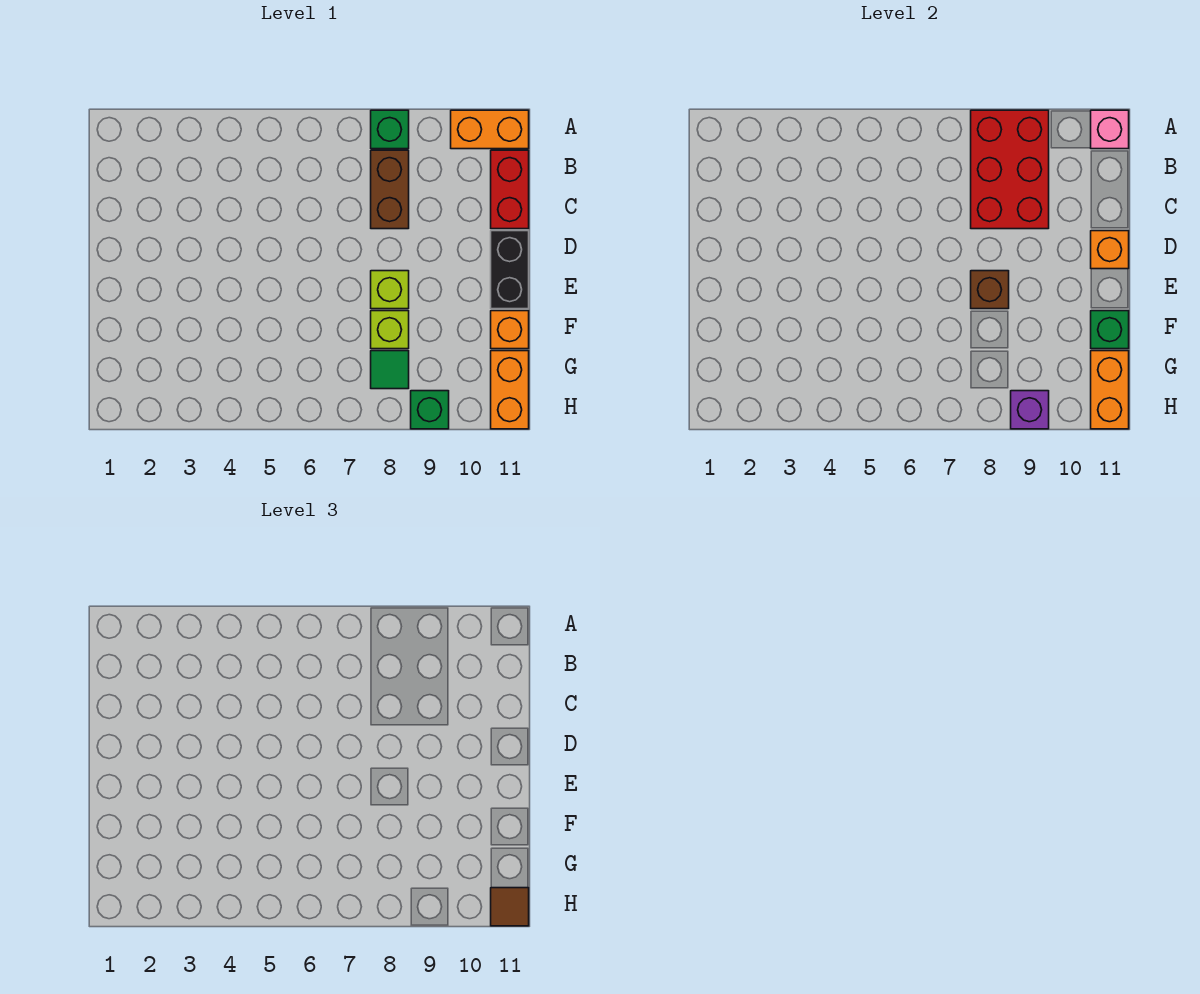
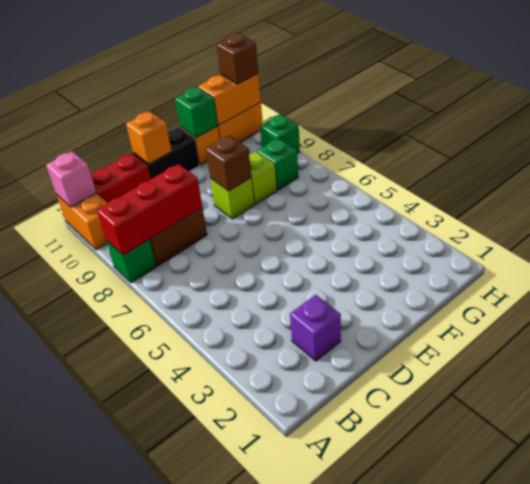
red brick A8:C9 level 2 -> red brick A8:C8 level 2
green tile G8 level 1 -> green brick G8 level 1
purple brick H9 level 2 -> purple brick C2 level 1
brown tile H11 level 3 -> brown brick H11 level 3

